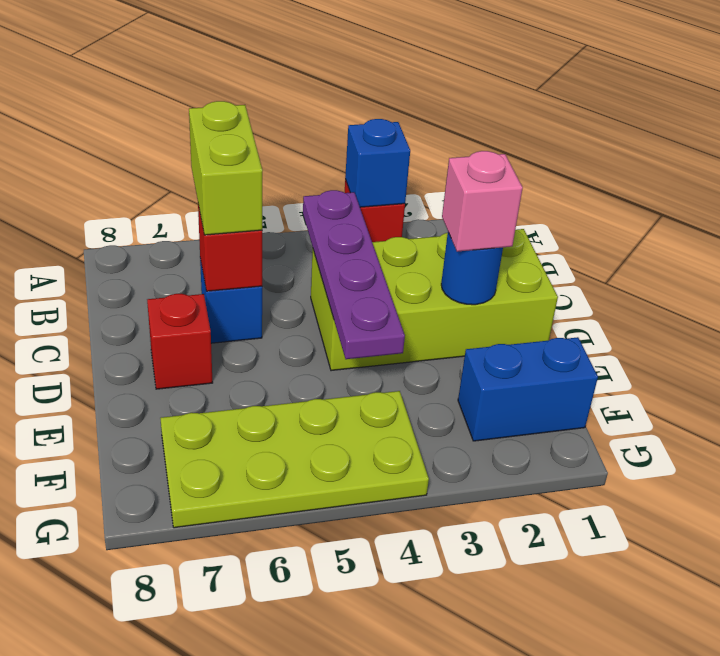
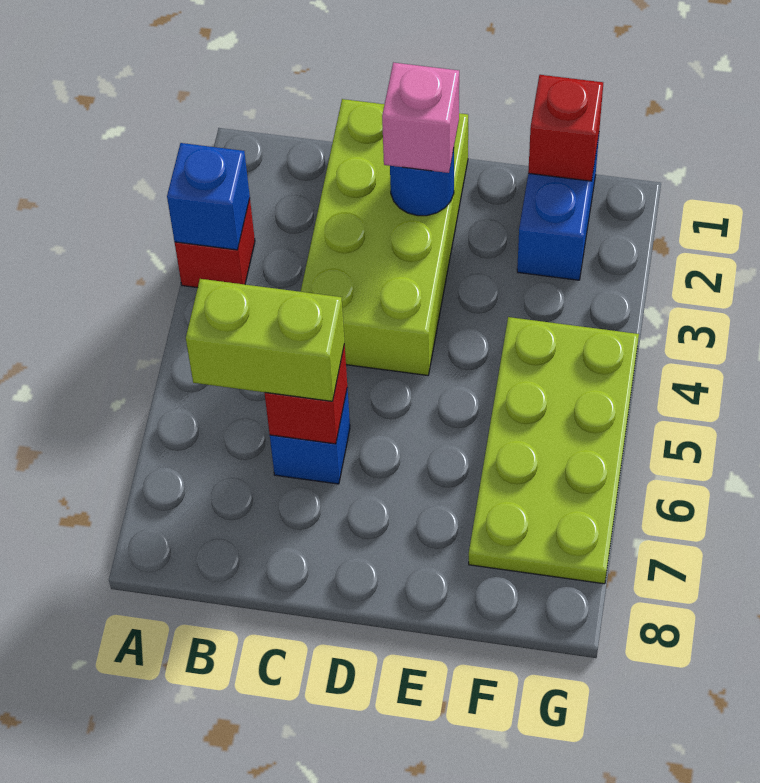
purple plate B4:E4 level 2 -> none
red brick D7 level 1 -> red brick F1 level 2

